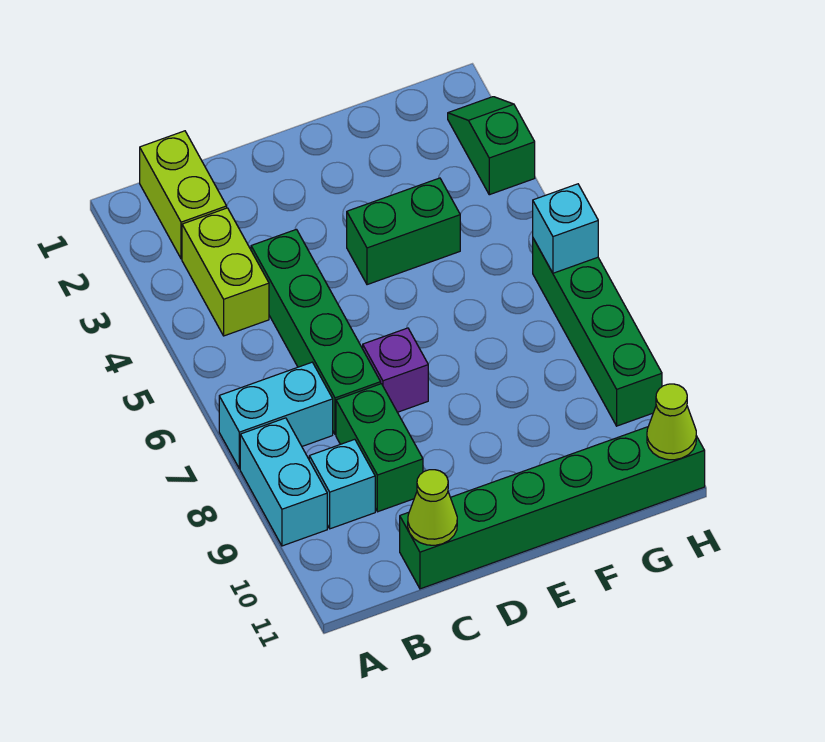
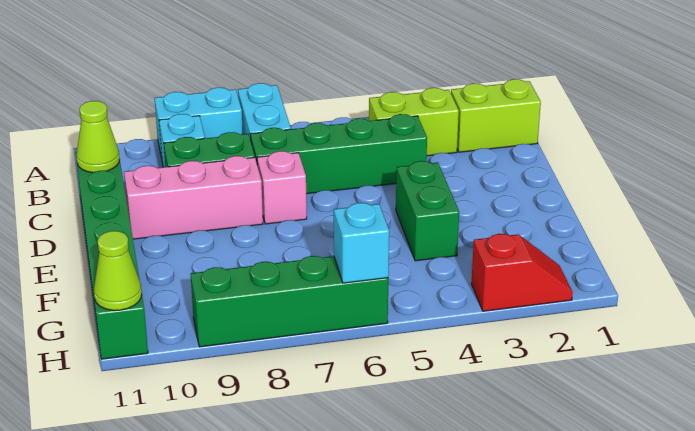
purple brick D7 level 1 -> pink brick D7 level 1
none -> pink brick D8:D10 level 1
green slope H2:H3 level 1 top 3 -> red slope H2:H3 level 1 top 3

